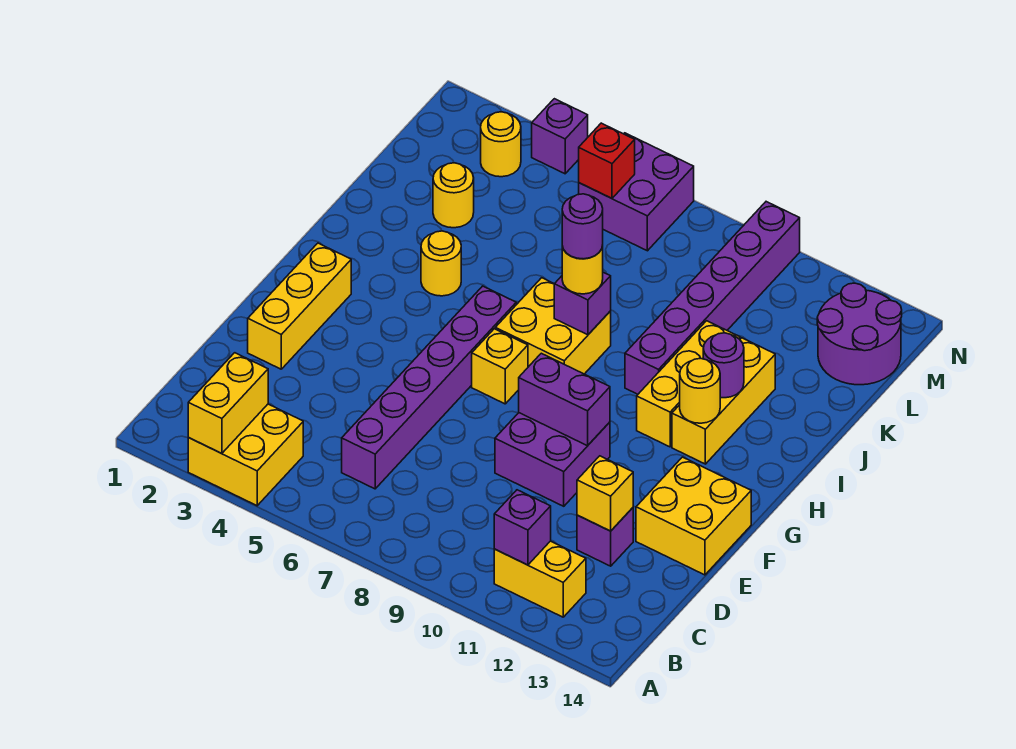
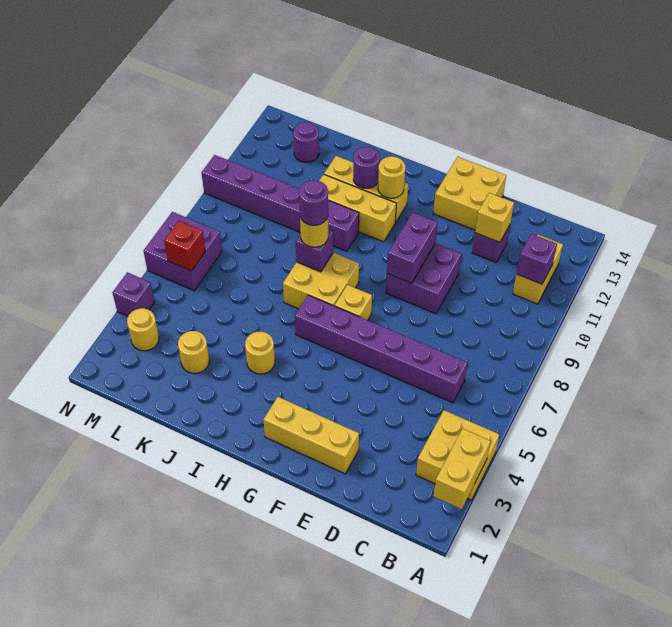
yellow brick A3:B3 level 2 -> yellow brick A2:A3 level 2
purple round brick L13:M14 level 1 -> purple round brick L13 level 1

